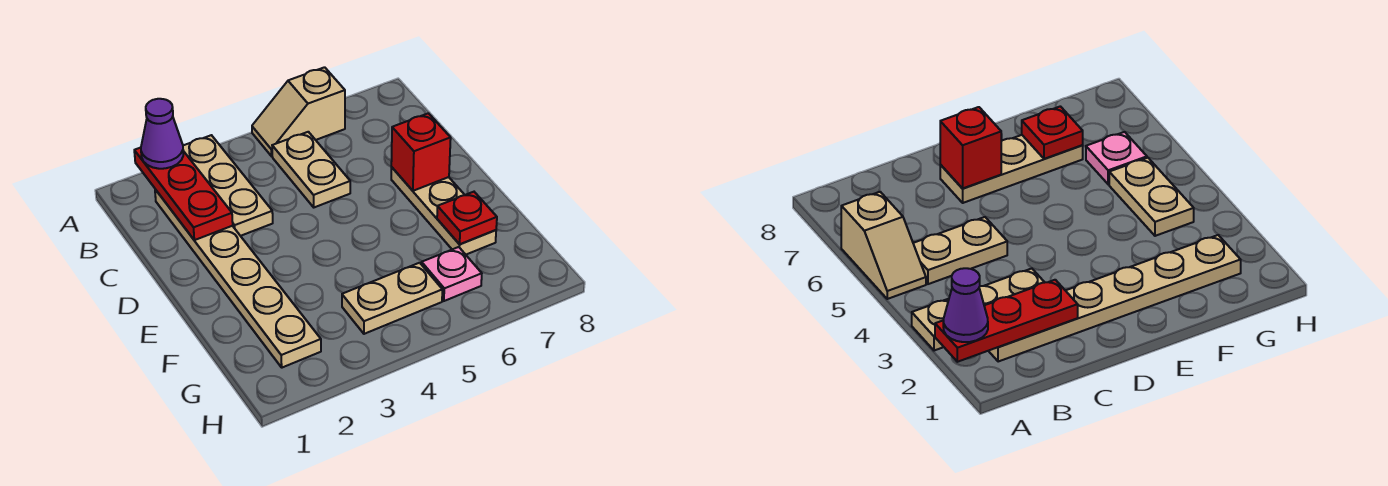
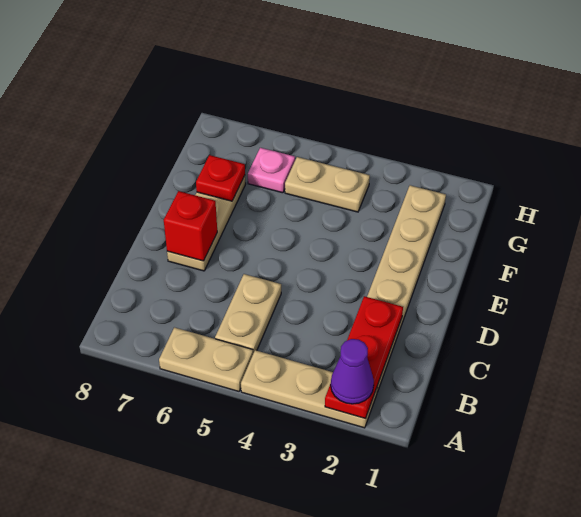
tan plate A3:C3 level 1 -> tan plate A2:A4 level 1
tan slope A5:A6 level 1 top 6 -> tan plate A5:A6 level 1

